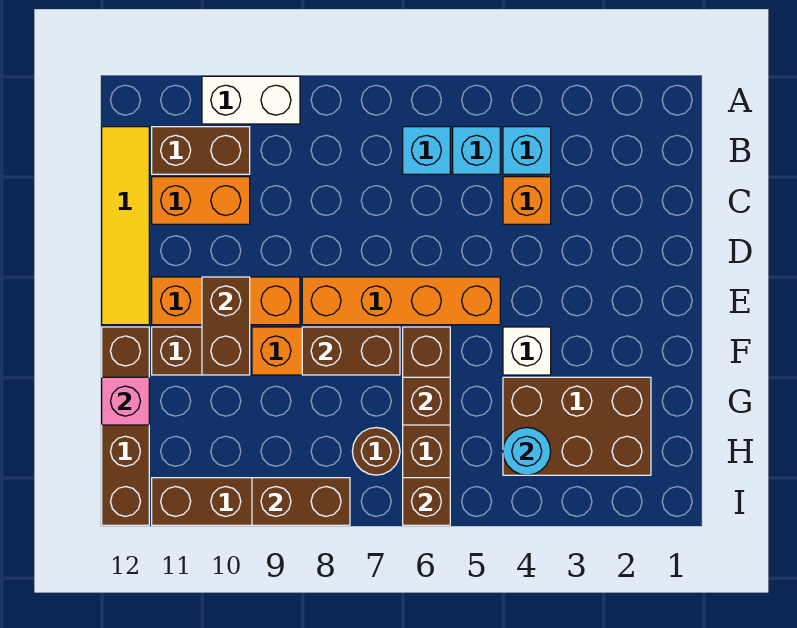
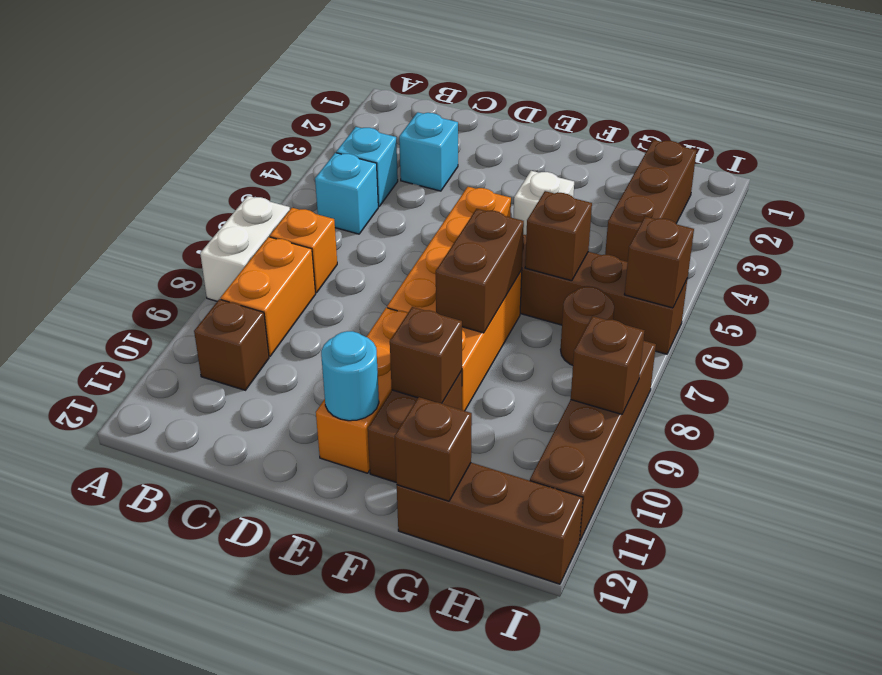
white brick A9:A10 level 1 -> white brick A7:A8 level 1
cyan brick B6 level 1 -> cyan brick C3 level 1
brown brick B10:B11 level 1 -> brown brick B10 level 1
yellow tile B12:E12 level 1 -> none
orange brick C4 level 1 -> orange brick B7 level 1
orange brick C10:C11 level 1 -> orange brick B8:B9 level 1
brown brick E10:F10 level 2 -> brown brick F10 level 2
brown brick F12:I12 level 1 -> brown brick G12:I12 level 1
brown brick G2:H4 level 1 -> brown brick H2:H4 level 1
pink brick G12 level 2 -> brown brick G12 level 2
cyan round brick H4 level 2 -> cyan round brick E11 level 2
brown brick I8:I9 level 2 -> brown brick I9 level 2

